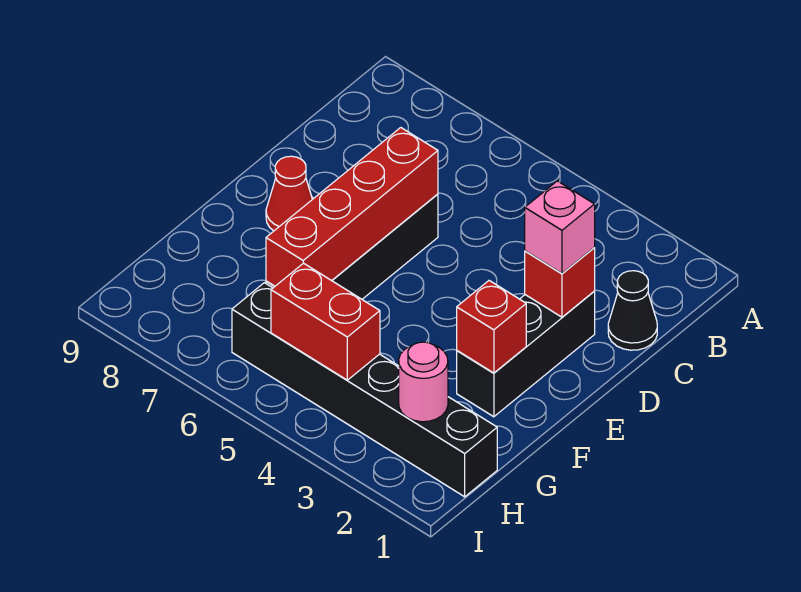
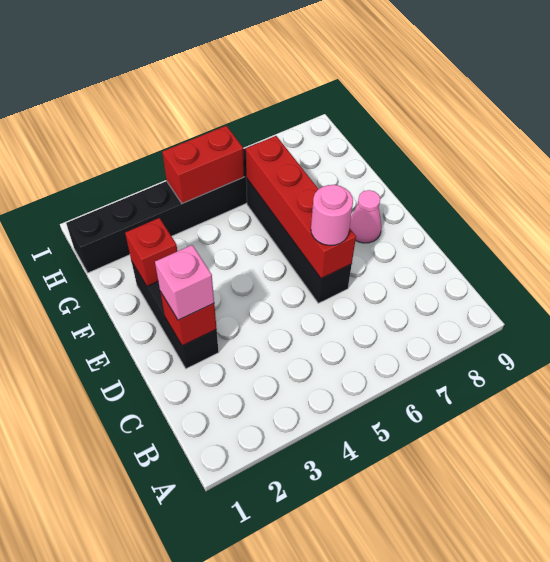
black cone C1 level 1 -> none
red cone E8 level 1 -> pink cone E8 level 1
pink round brick H2 level 2 -> pink round brick D6 level 3

